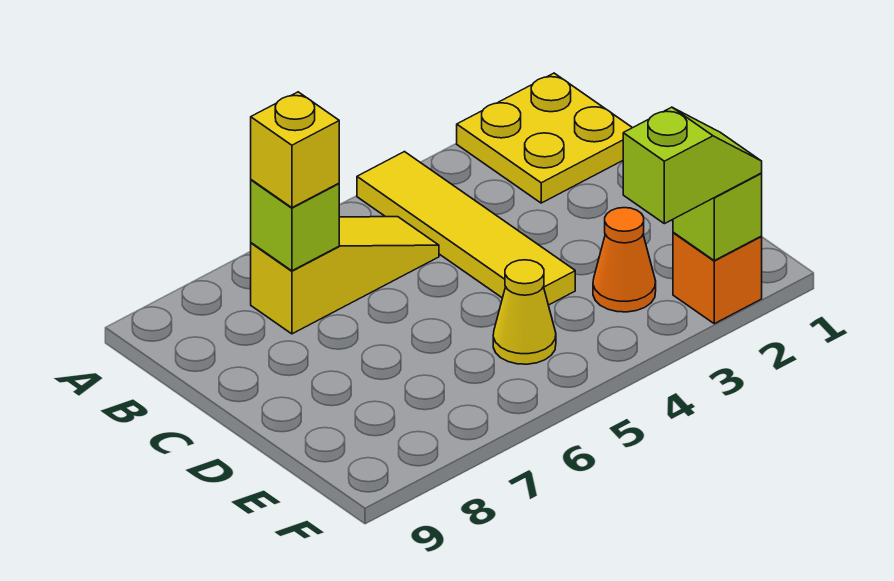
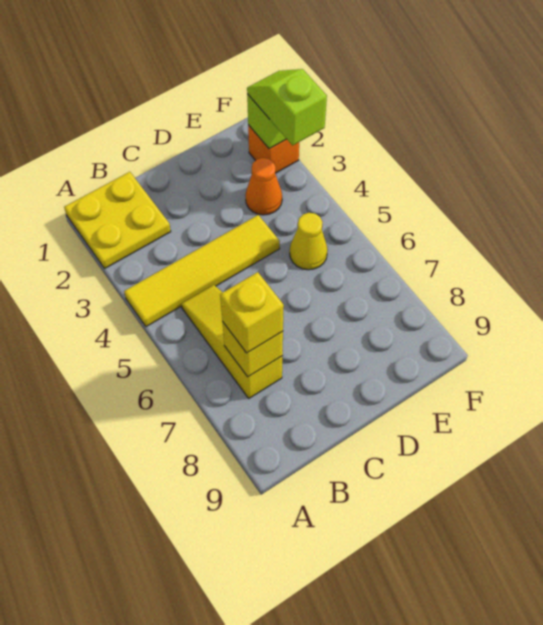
lime brick B7 level 2 -> yellow brick B7 level 2

